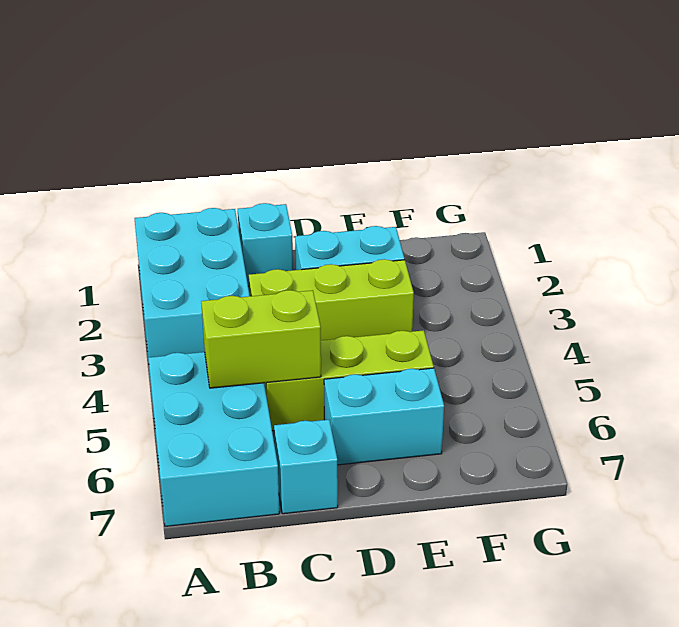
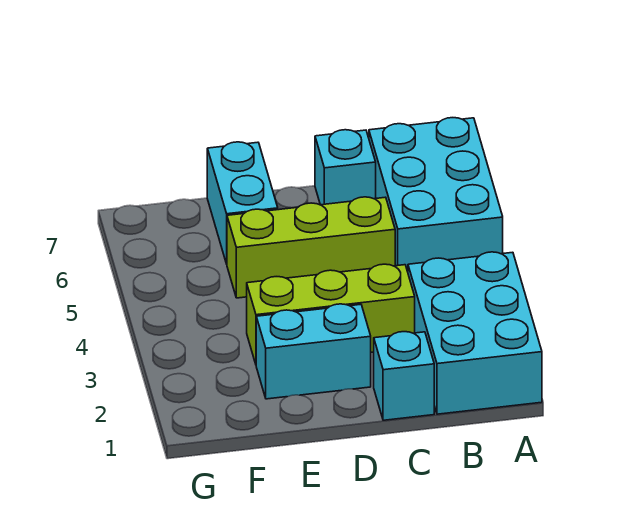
lime brick B5:C5 level 2 -> none
cyan brick D6:E6 level 1 -> cyan brick E6:E7 level 1

